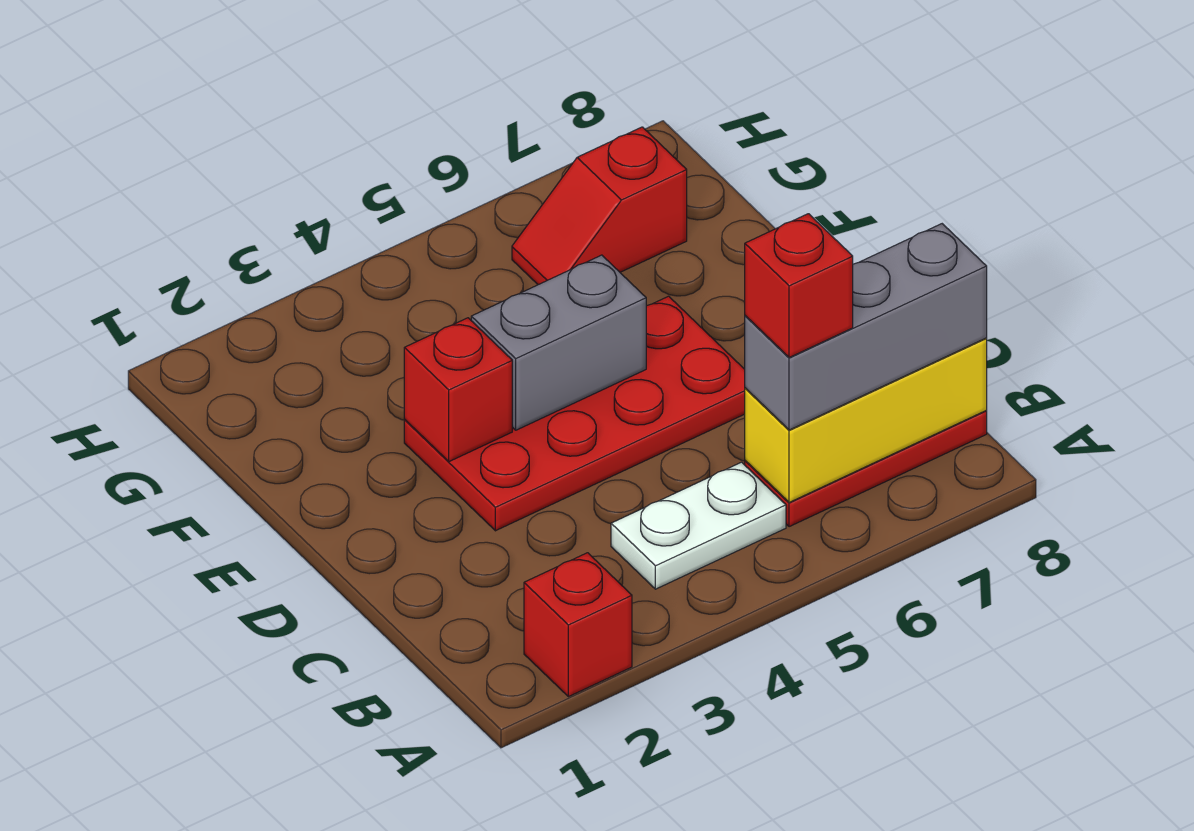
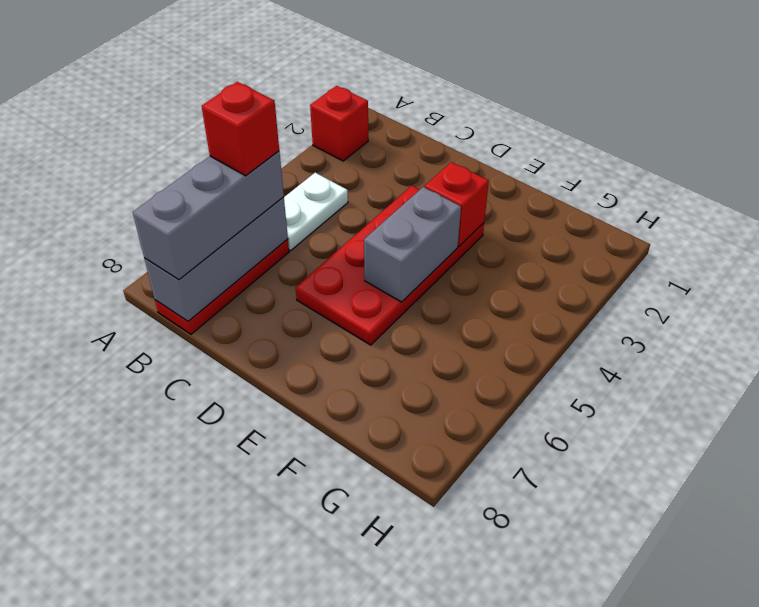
yellow brick B6:B8 level 2 -> grey brick B6:B8 level 2
red slope G6:G7 level 1 top 7 -> none

